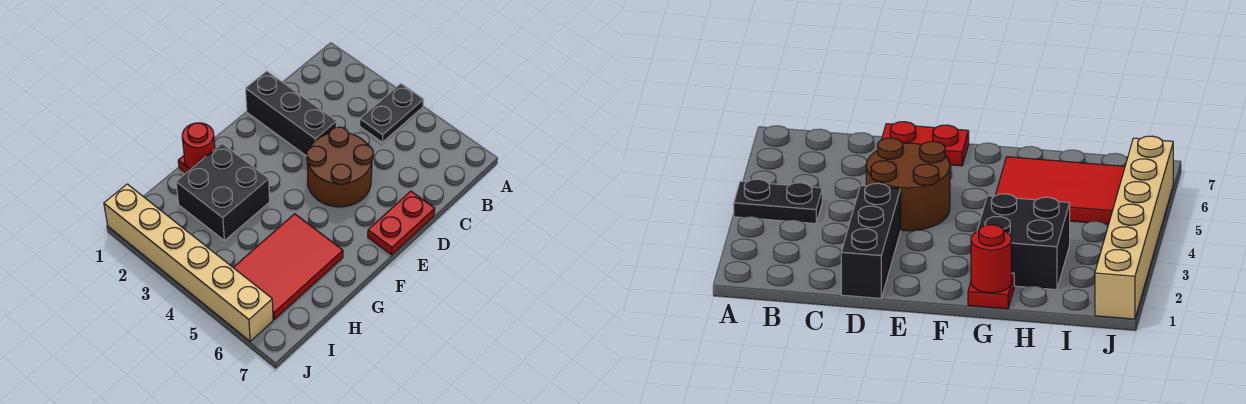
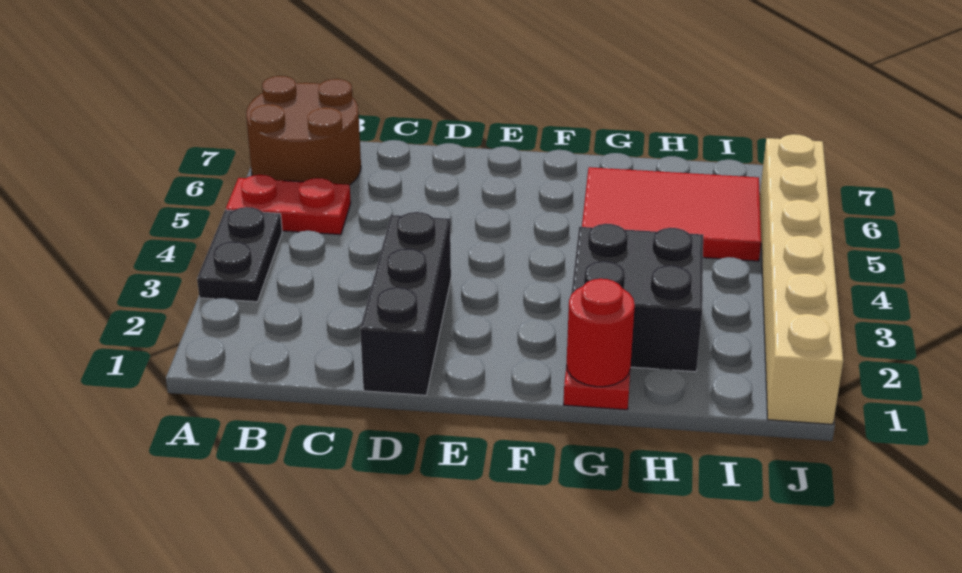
black plate A4:B4 level 1 -> black plate A3:A4 level 1
brown round brick D4:E5 level 1 -> brown round brick A6:B7 level 1
red plate D7:E7 level 1 -> red plate A5:B5 level 1

